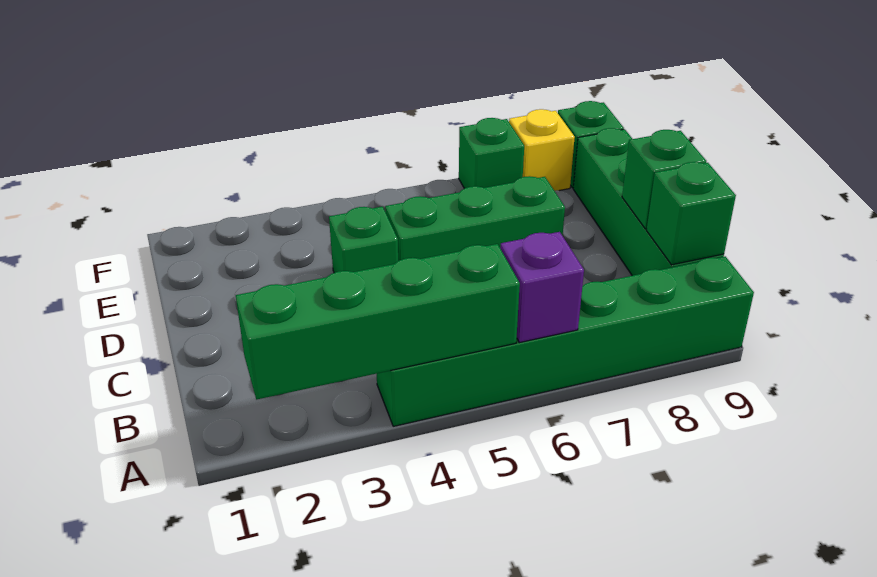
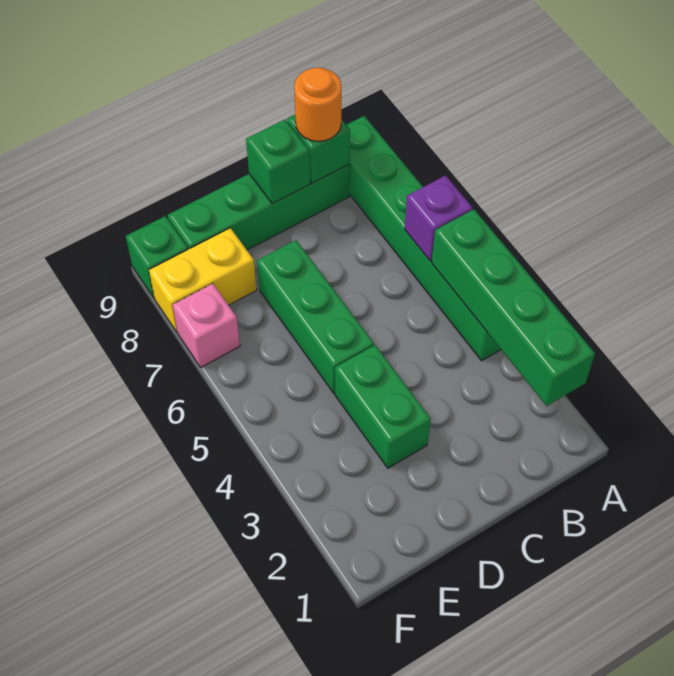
none -> orange round brick B9 level 3
green brick D4 level 1 -> green brick D3:D4 level 1
green brick F7 level 1 -> pink brick F7 level 1
yellow brick F8 level 1 -> yellow brick E8:F8 level 1

